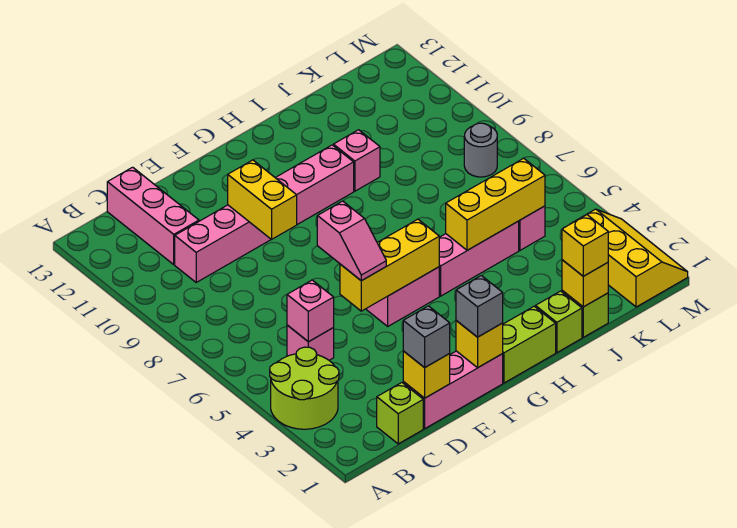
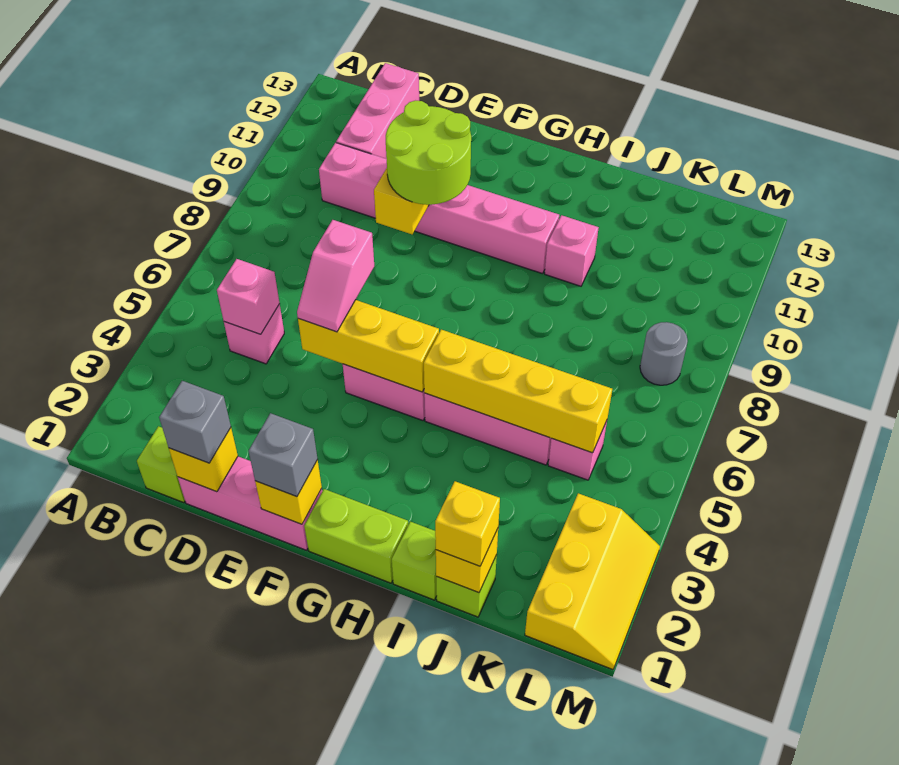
lime round brick A3:B4 level 1 -> lime round brick E9:F10 level 3
yellow brick I5:K5 level 2 -> yellow brick H5:K5 level 2

